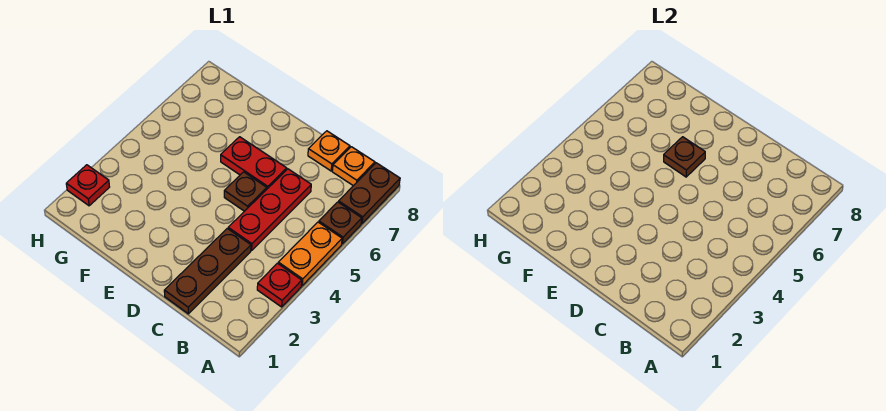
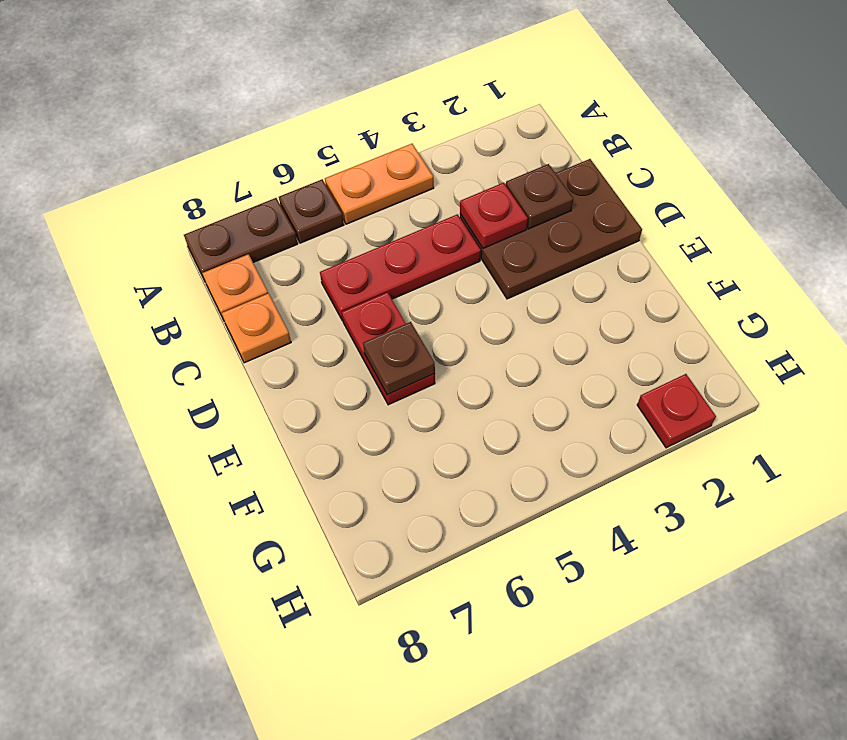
red plate A3 level 1 -> red plate C3 level 2
brown plate C1:C3 level 1 -> brown plate C1:D3 level 1
brown plate D5 level 1 -> brown plate C2 level 2

